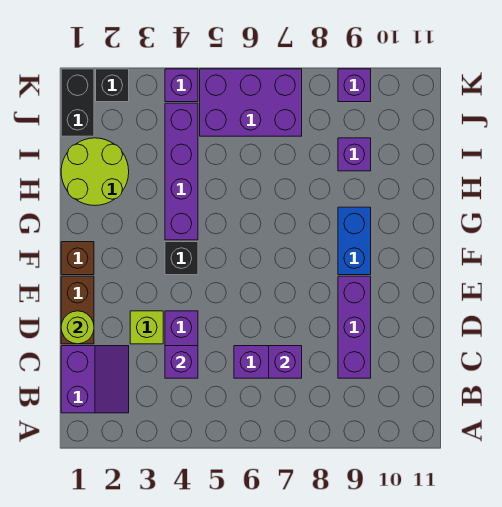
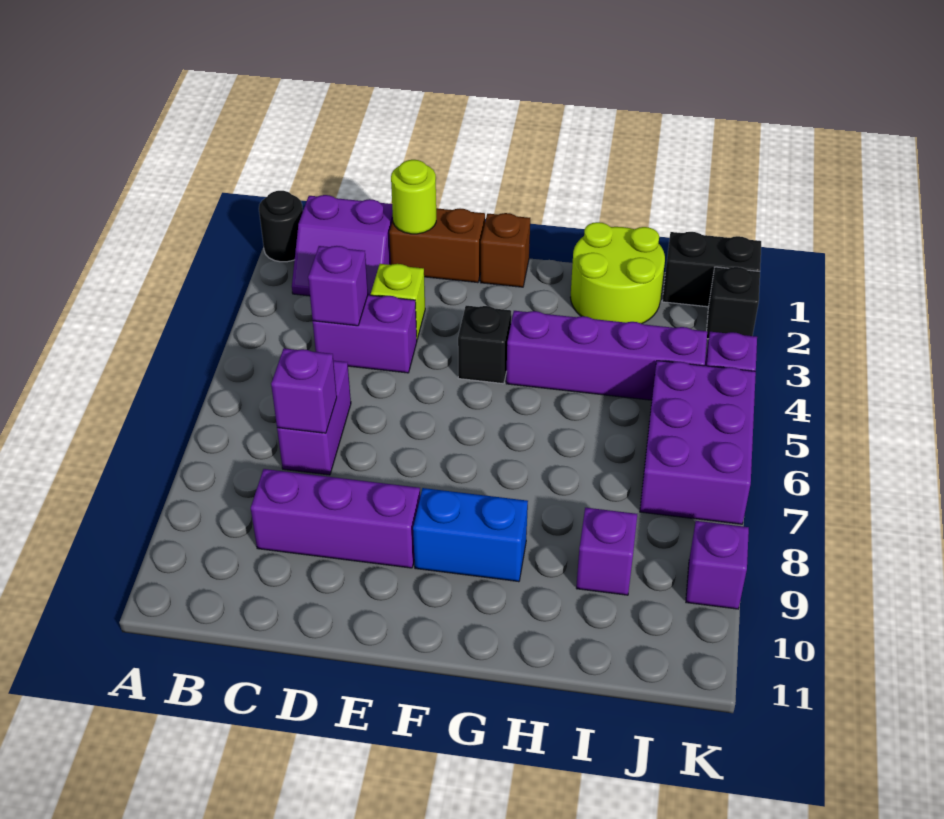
none -> black round brick A1 level 1

